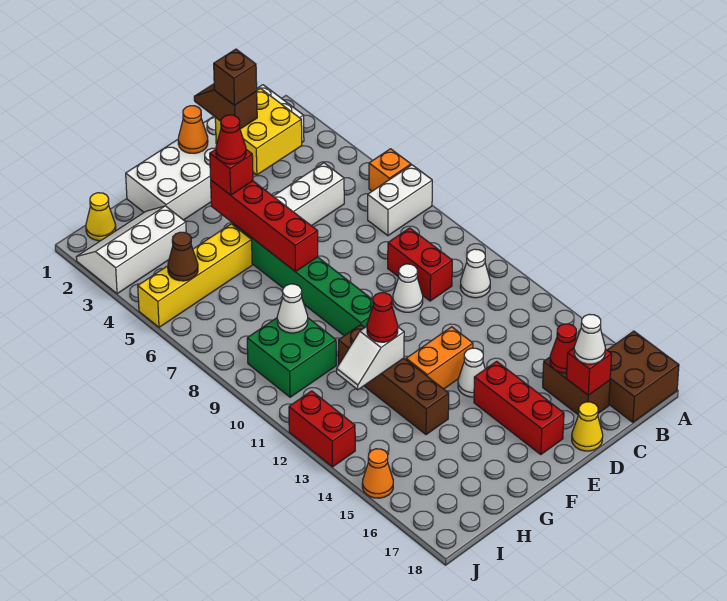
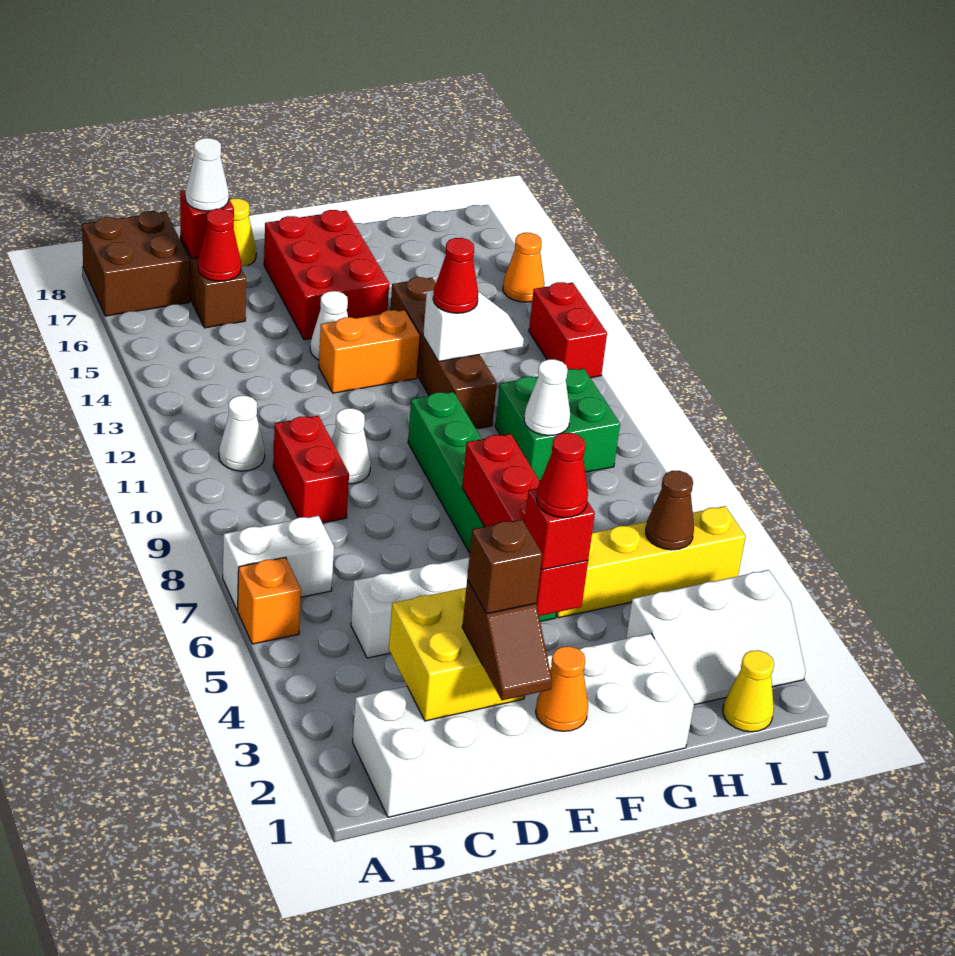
red brick E15:E17 level 1 -> red brick E15:F17 level 1

